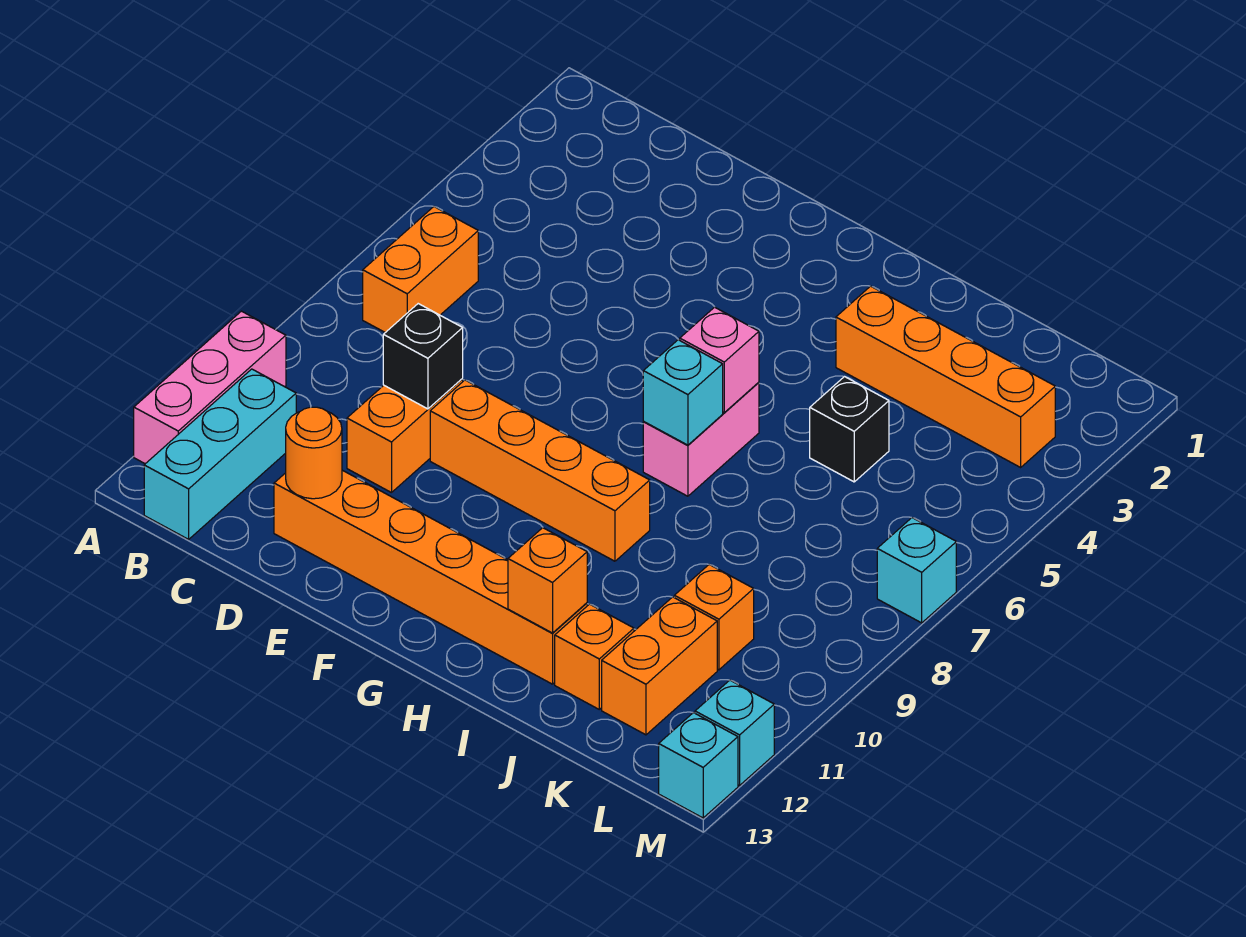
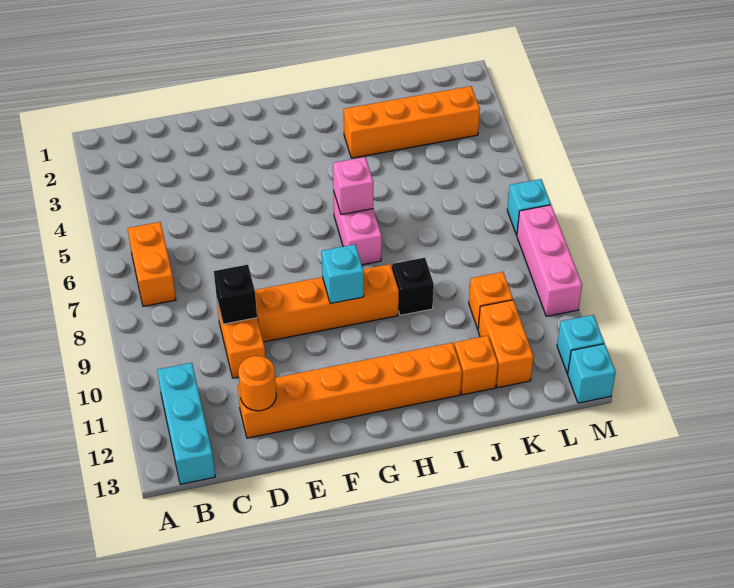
pink brick A10:A12 level 1 -> pink brick M8:M10 level 1
cyan brick H7 level 2 -> cyan brick G9 level 2
orange brick I12 level 2 -> none
black brick J5 level 1 -> black brick I9 level 1

